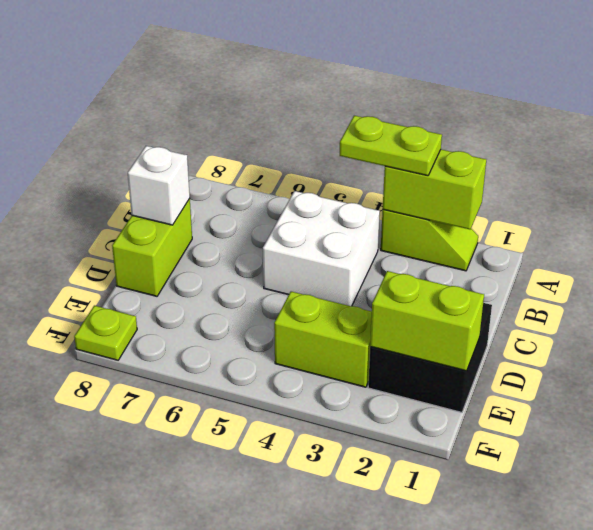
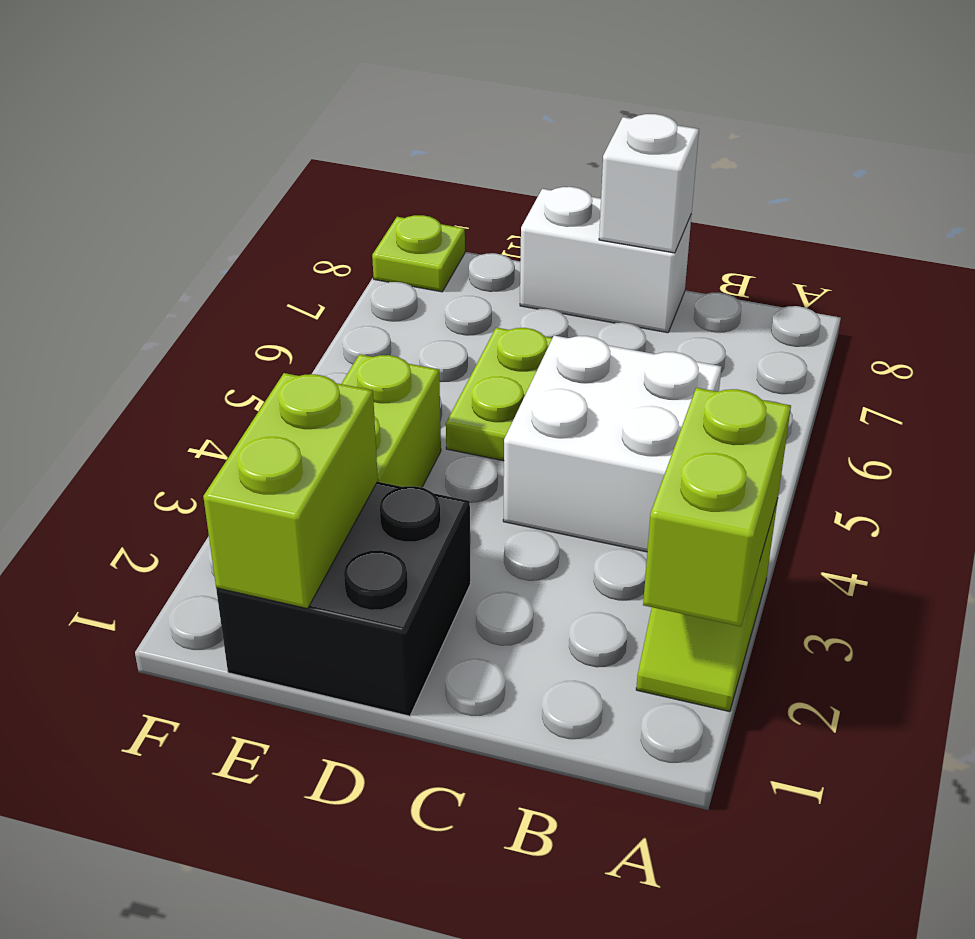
lime plate A3:A4 level 3 -> lime plate D5:D6 level 1
lime brick C8:D8 level 1 -> white brick C8:D8 level 1

